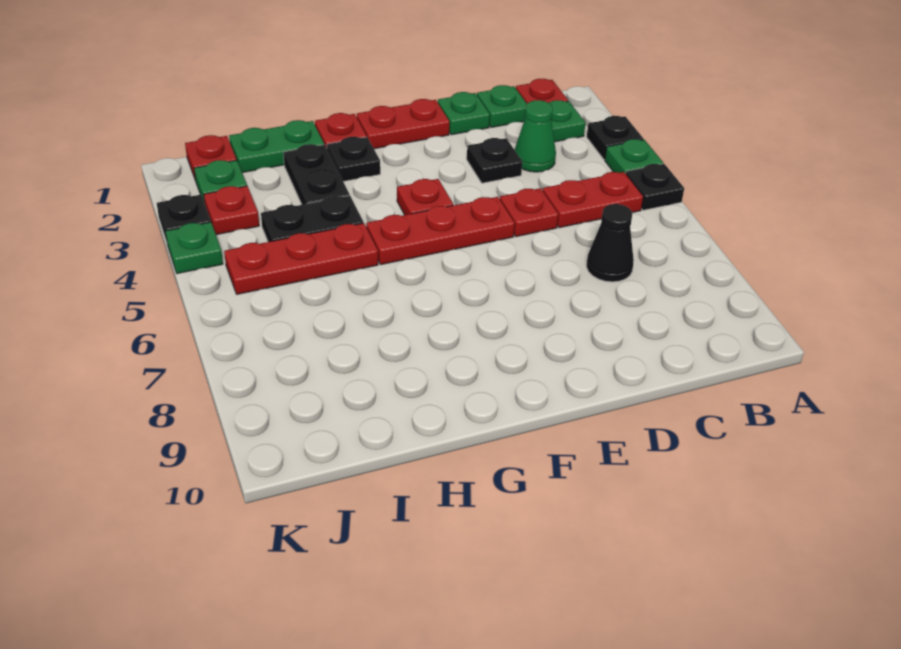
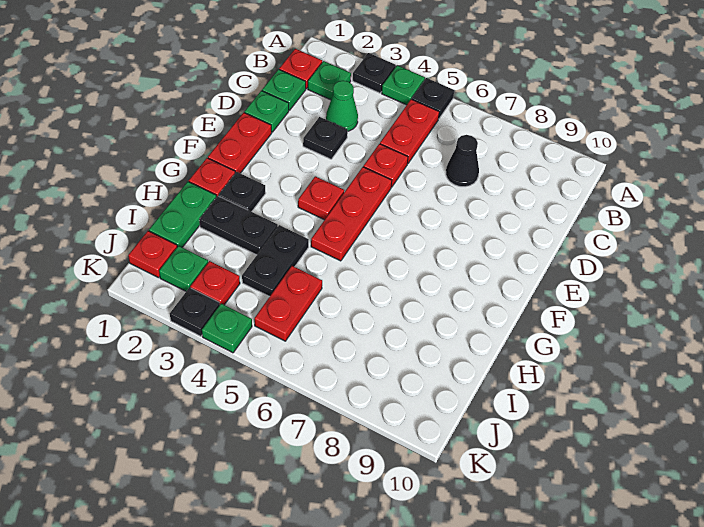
red plate H5:J5 level 1 -> red plate I5:J5 level 1

